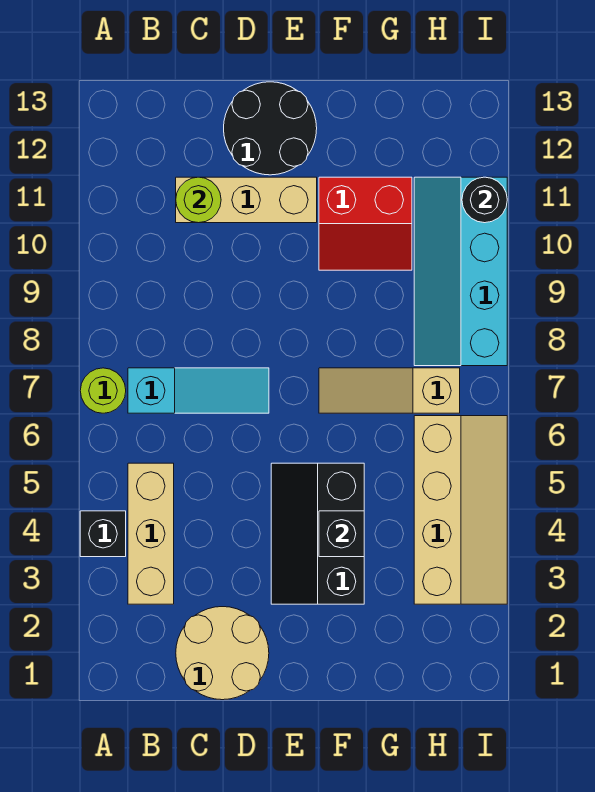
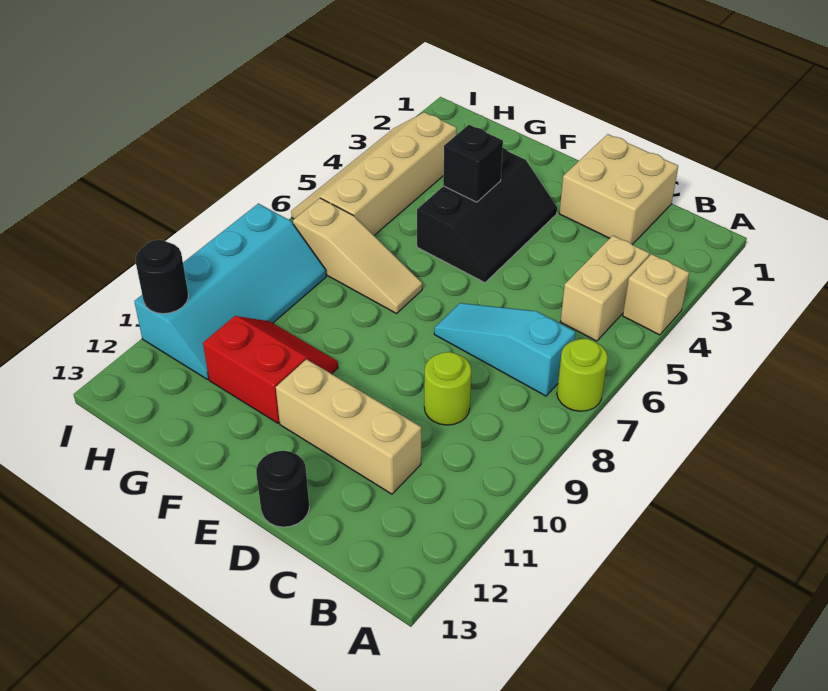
black brick A4 level 1 -> tan brick A4 level 1
tan brick B3:B5 level 1 -> tan brick B4:B5 level 1
tan round brick C1:D2 level 1 -> tan brick C1:D2 level 1
lime round brick C11 level 2 -> lime round brick C9 level 1
black round brick D12:E13 level 1 -> black round brick D13 level 1

